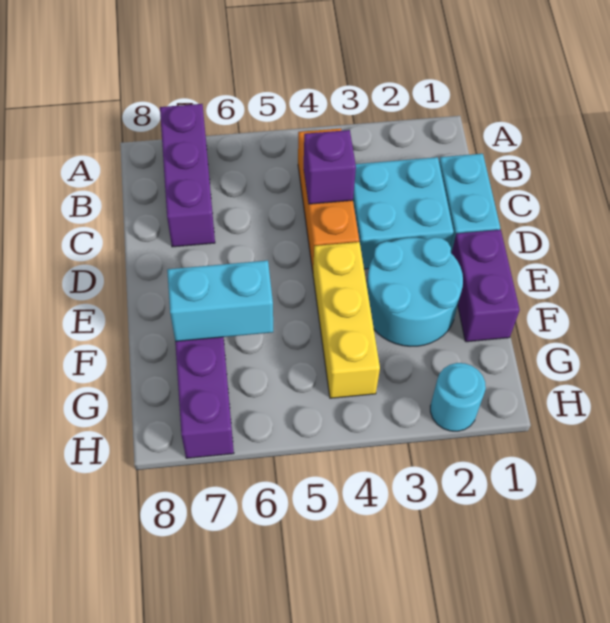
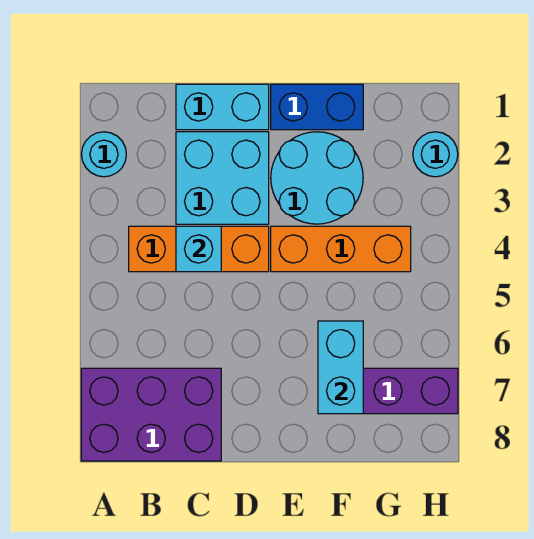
none -> cyan round brick A2 level 1
purple brick A7:C7 level 1 -> purple brick A7:C8 level 1
purple brick C4 level 2 -> cyan brick C4 level 2
purple brick E1:F1 level 1 -> blue brick E1:F1 level 1
yellow brick E4:G4 level 1 -> orange brick E4:G4 level 1

